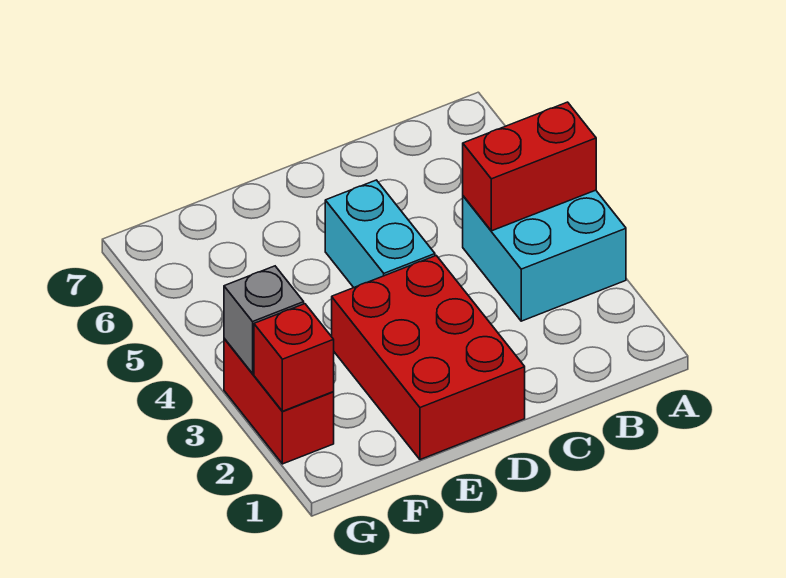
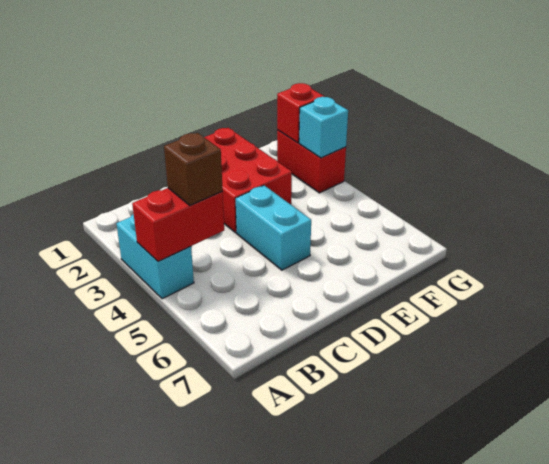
cyan brick A3:B4 level 1 -> cyan brick A3:A4 level 1
none -> brown brick B4 level 3
grey brick G3 level 2 -> cyan brick G3 level 2

